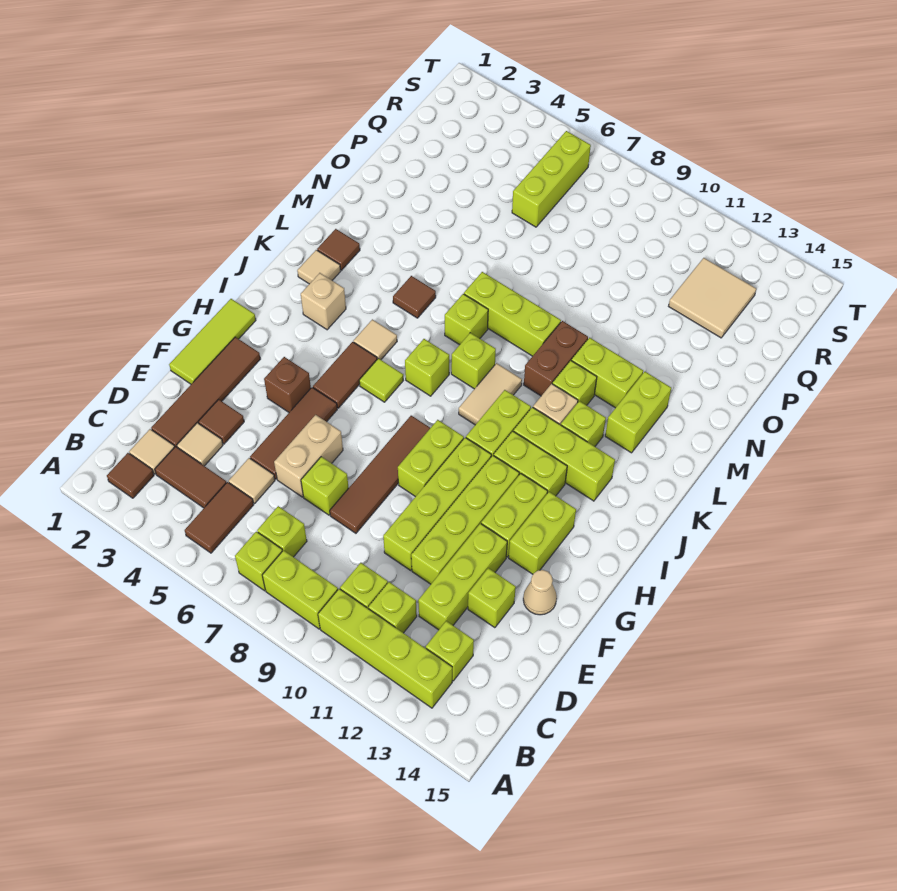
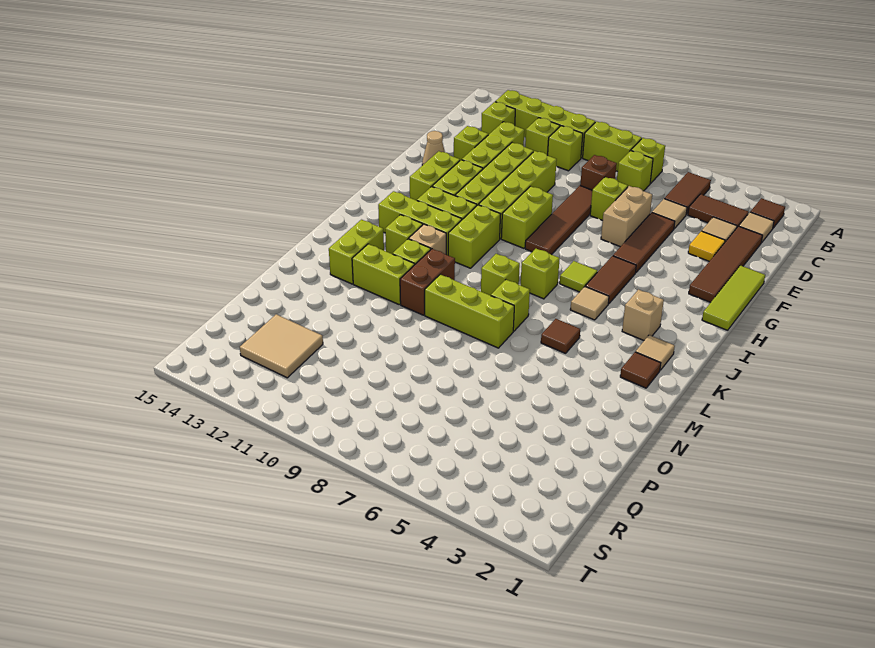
brown tile E3 level 1 -> yellow tile E3 level 1
brown brick G4 level 1 -> brown brick D8 level 1
tan tile J9:K9 level 1 -> none
lime brick Q6:S6 level 1 -> none

